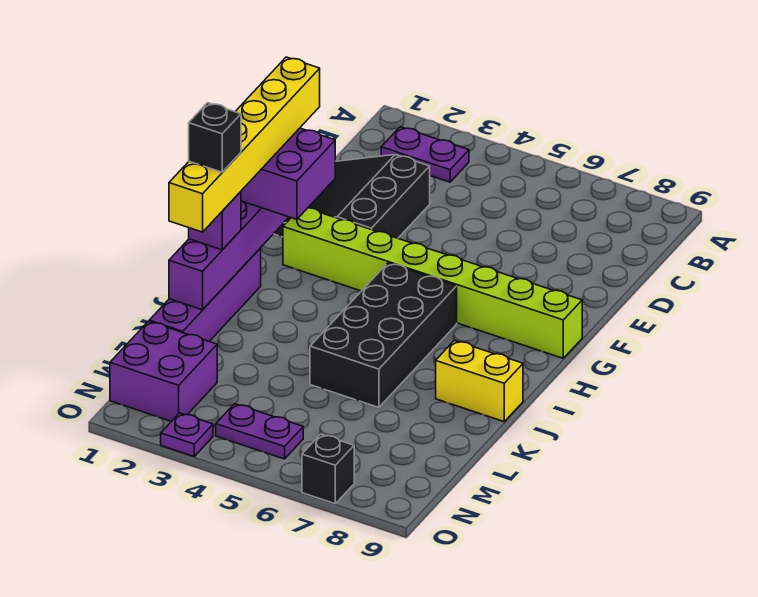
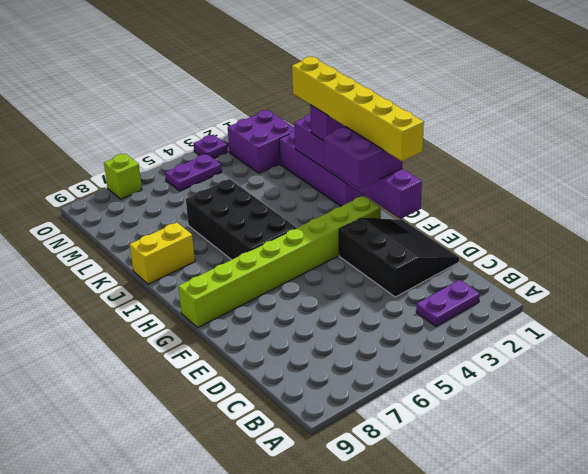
black brick J1 level 5 -> none
black brick O7 level 1 -> lime brick O7 level 1

